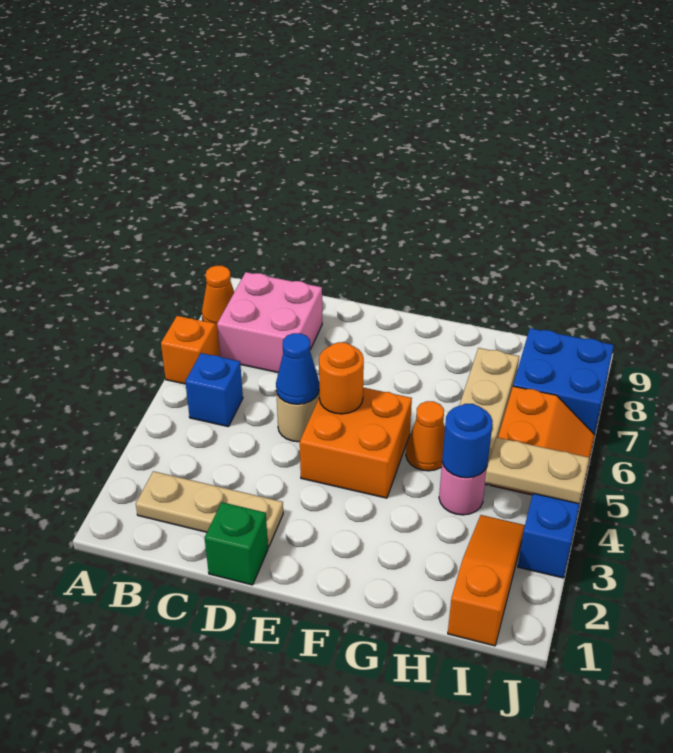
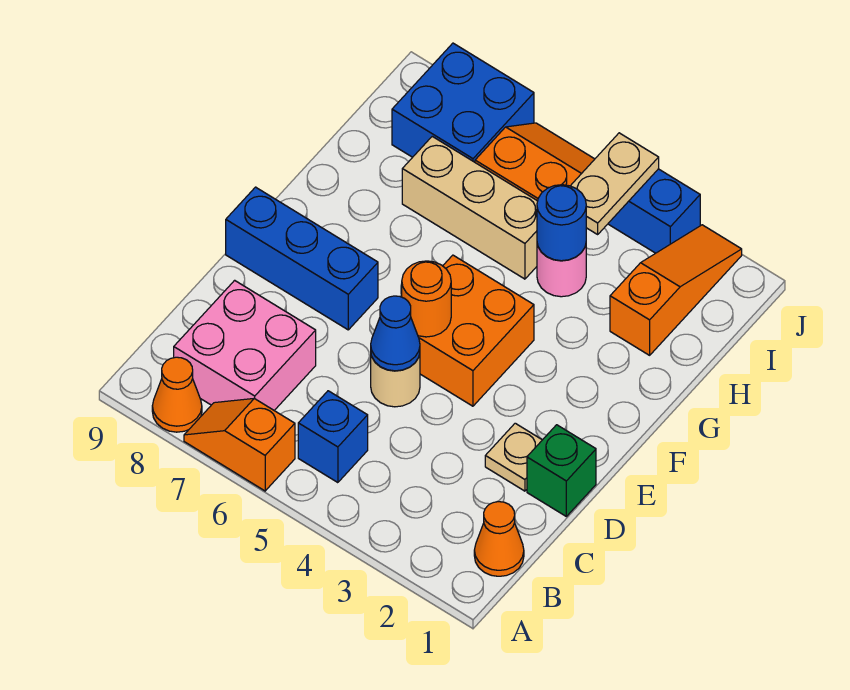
tan plate B2:D2 level 1 -> tan plate D2 level 1
none -> blue brick E7:E9 level 1
orange cone G5 level 1 -> orange cone B1 level 1
orange slope I1:I3 level 1 top 1 -> orange slope H2:J2 level 1 top H

